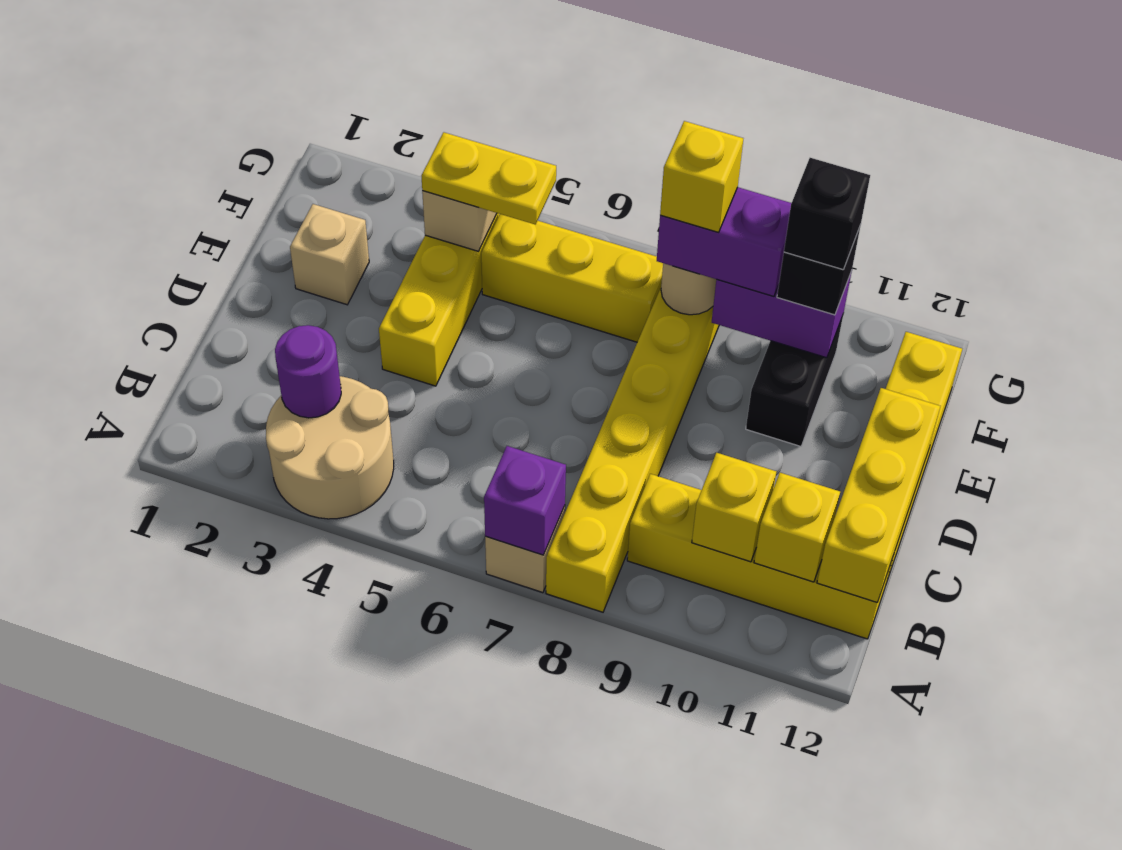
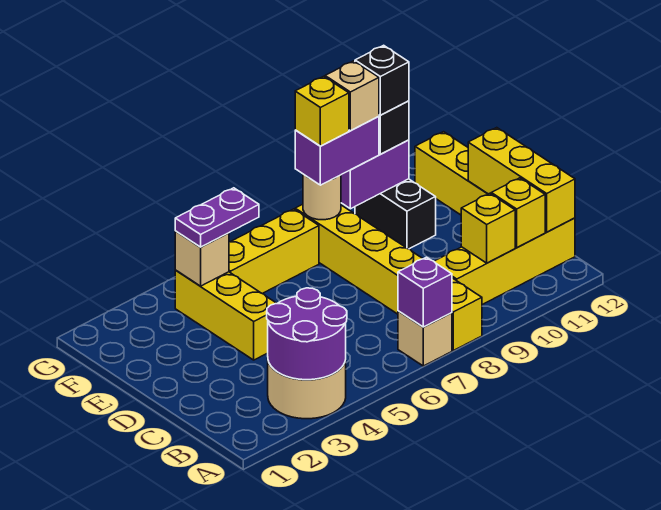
purple round brick B3 level 2 -> purple round brick A3:B4 level 2
tan brick E2 level 1 -> tan brick F9 level 4
yellow plate F4:F5 level 3 -> purple plate F4:F5 level 3

